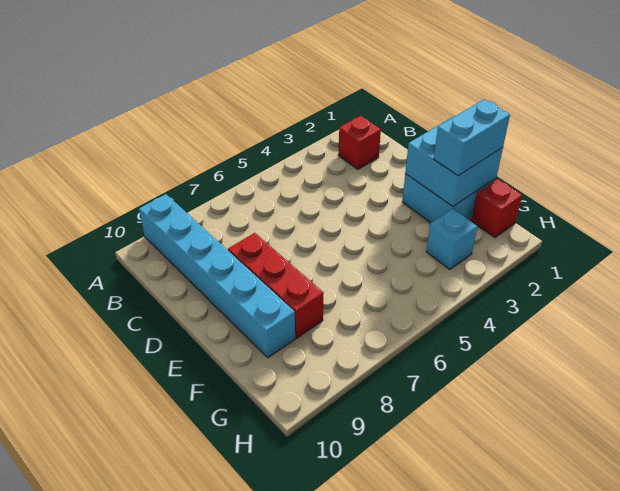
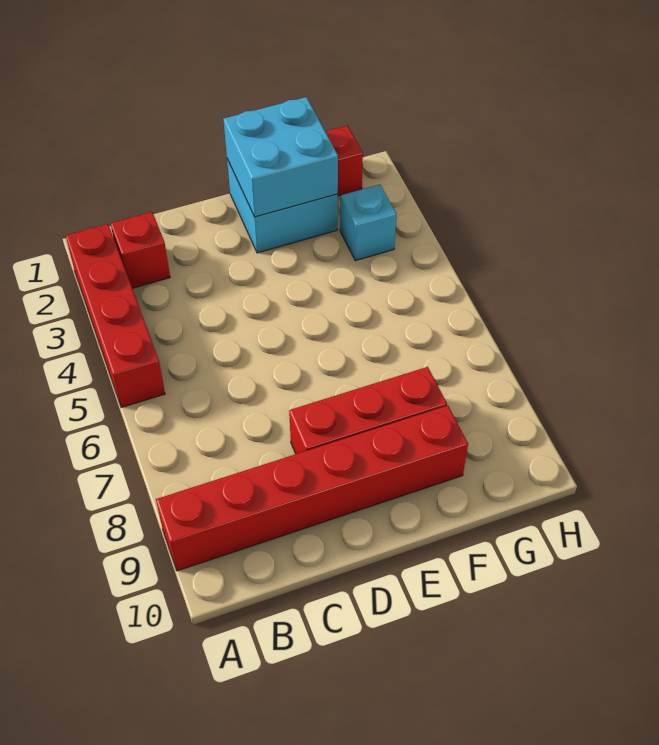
none -> red brick A2:A5 level 1
cyan brick A9:F9 level 1 -> red brick A9:F9 level 1
cyan brick F1:F2 level 3 -> none

